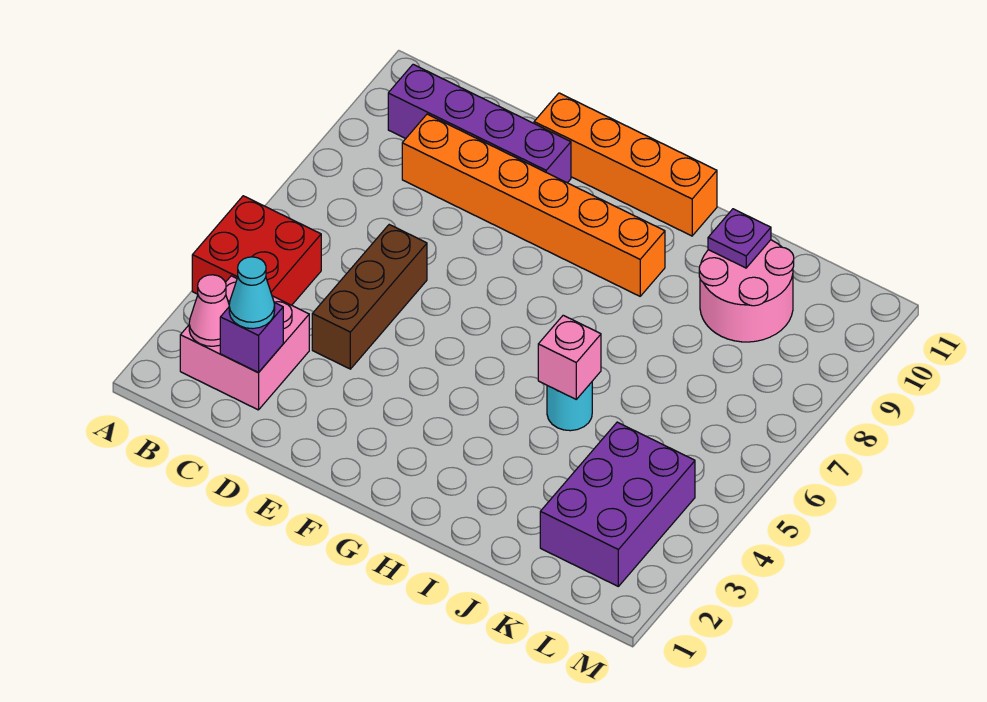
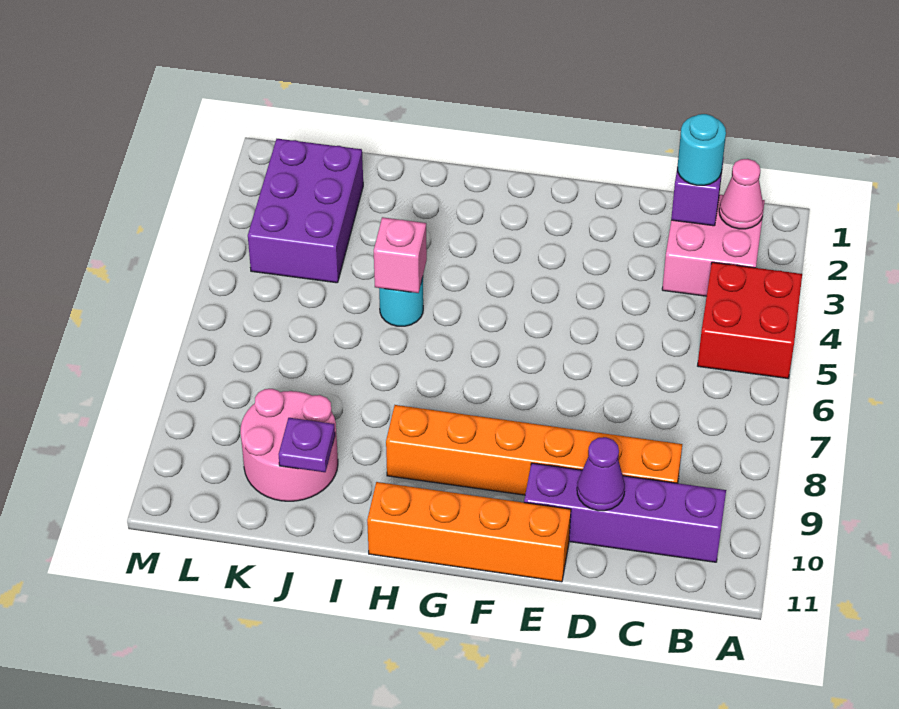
cyan cone C2 level 3 -> cyan round brick C2 level 3
brown brick D4:D6 level 1 -> none
none -> purple cone D10 level 2

